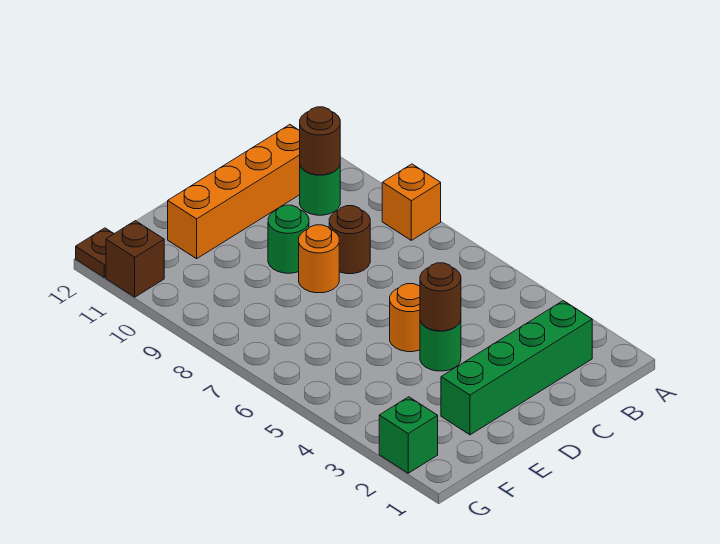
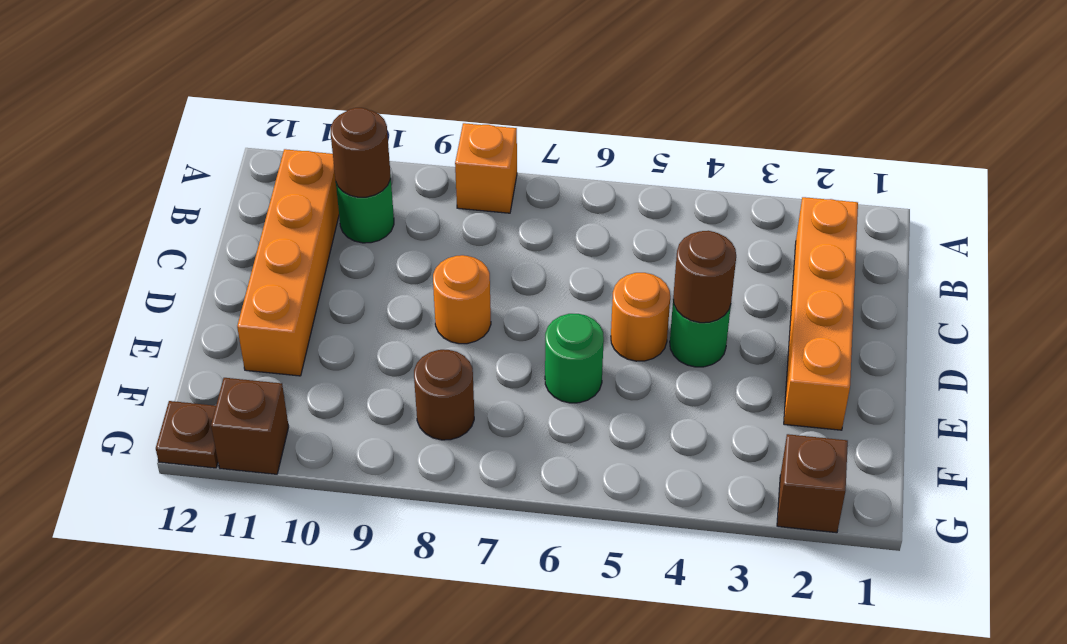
green brick B2:E2 level 1 -> orange brick B2:E2 level 1
brown round brick C8 level 1 -> brown round brick F8 level 1
green round brick D9 level 1 -> green round brick E6 level 1
green brick G2 level 1 -> brown brick G2 level 1

